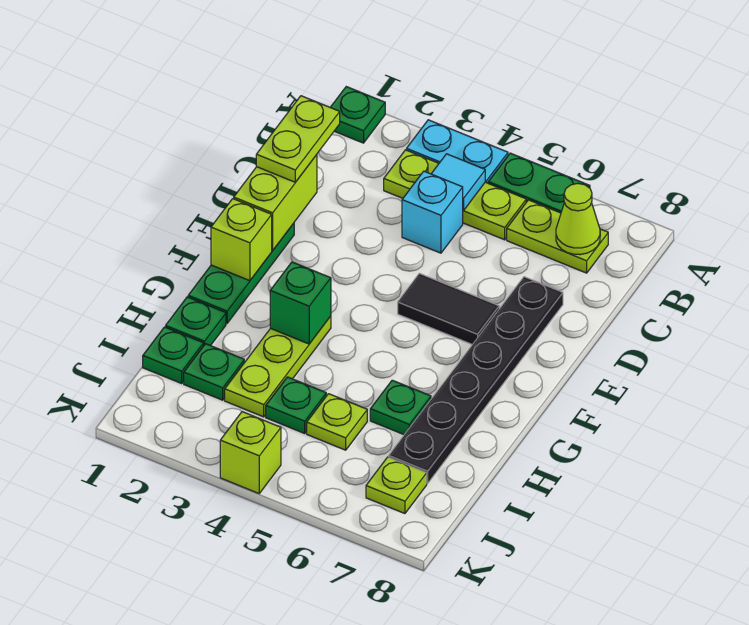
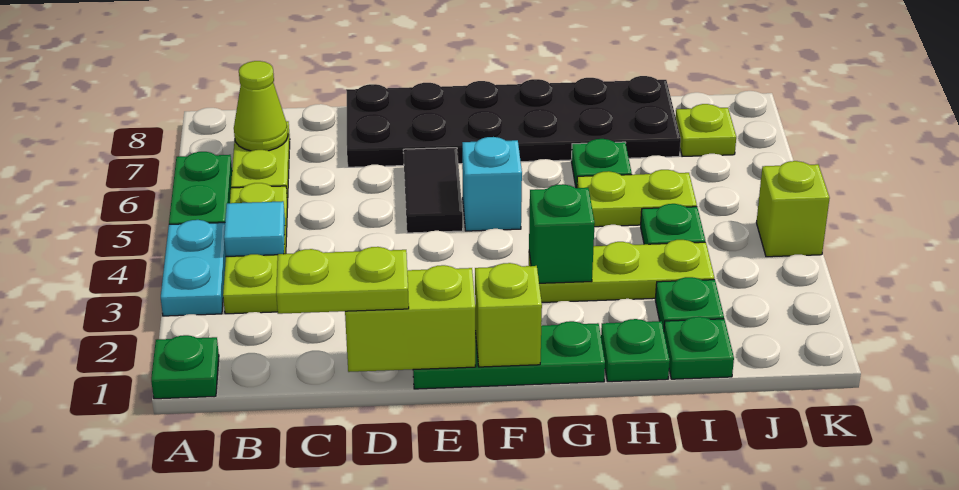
cyan brick C4 level 1 -> cyan brick F5 level 1
black plate D7:I7 level 1 -> black plate D7:I8 level 1
lime plate I5 level 1 -> lime plate H5:I5 level 1

